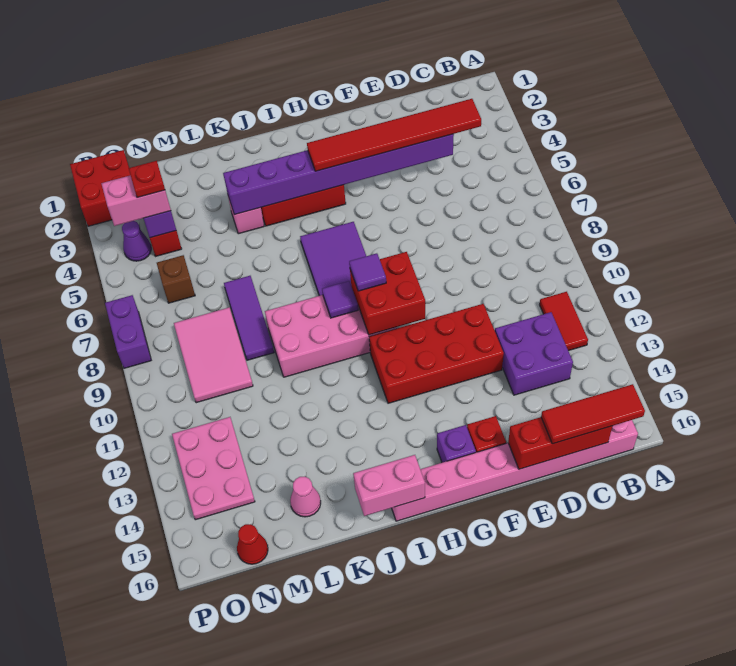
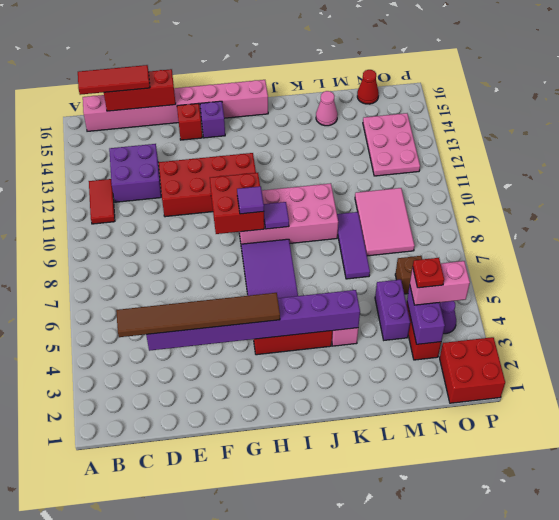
red tile C4:H4 level 3 -> brown tile C4:H4 level 3
pink brick I16:J16 level 2 -> none
purple brick P7:P8 level 1 -> purple brick M4:M5 level 1

